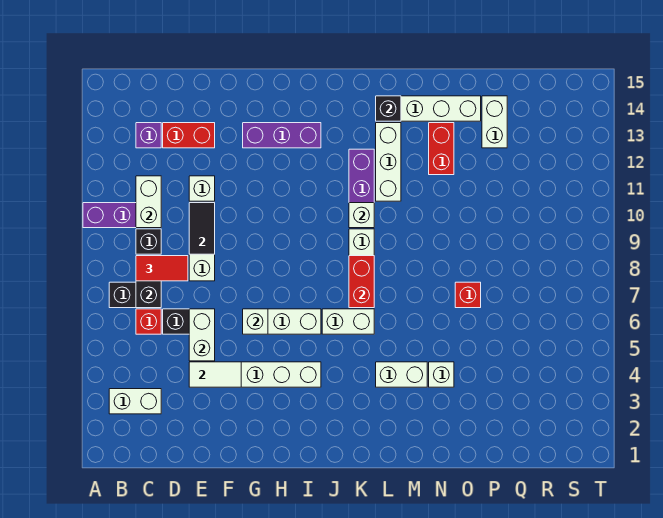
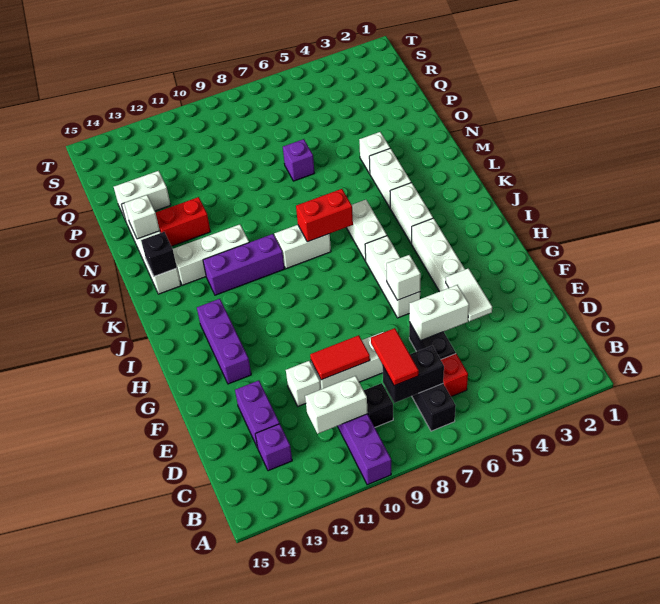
white brick B3:C3 level 1 -> white brick J4:K4 level 1
red brick D13:E13 level 1 -> purple brick D13:E13 level 1
black tile E9:E10 level 2 -> red tile E9:E10 level 2
white brick K10 level 2 -> white brick N14 level 2
red brick O7 level 1 -> purple brick O7 level 1

